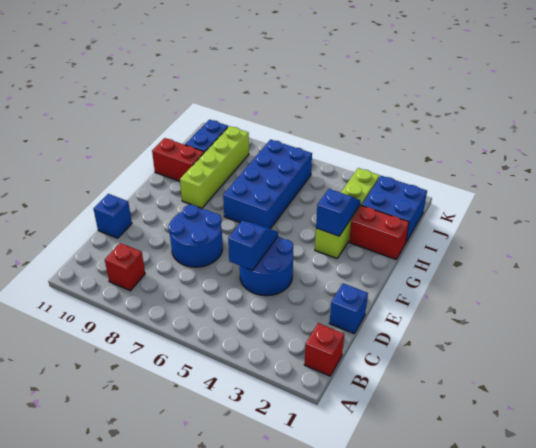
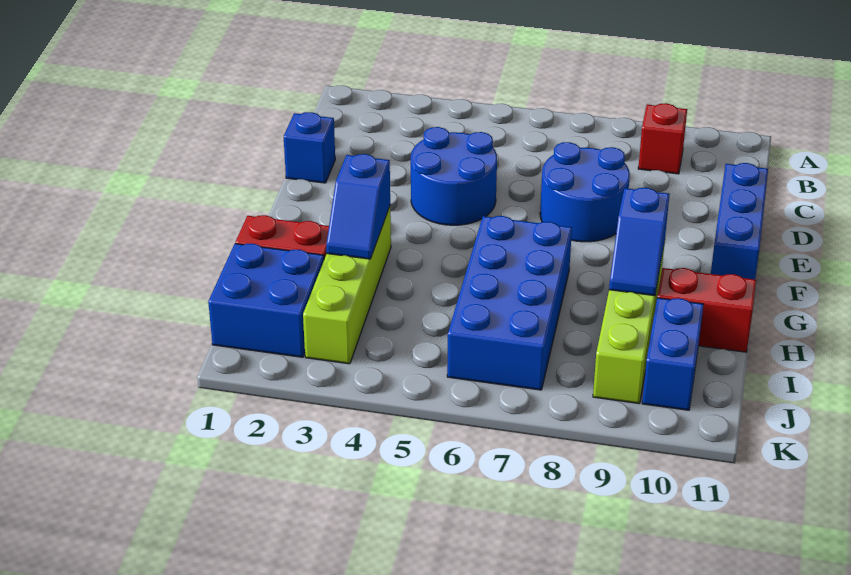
red brick B1 level 1 -> none
blue slope D5:E5 level 2 top D -> blue slope G9:H9 level 2 top G
blue brick D11 level 1 -> blue brick D11:F11 level 1

